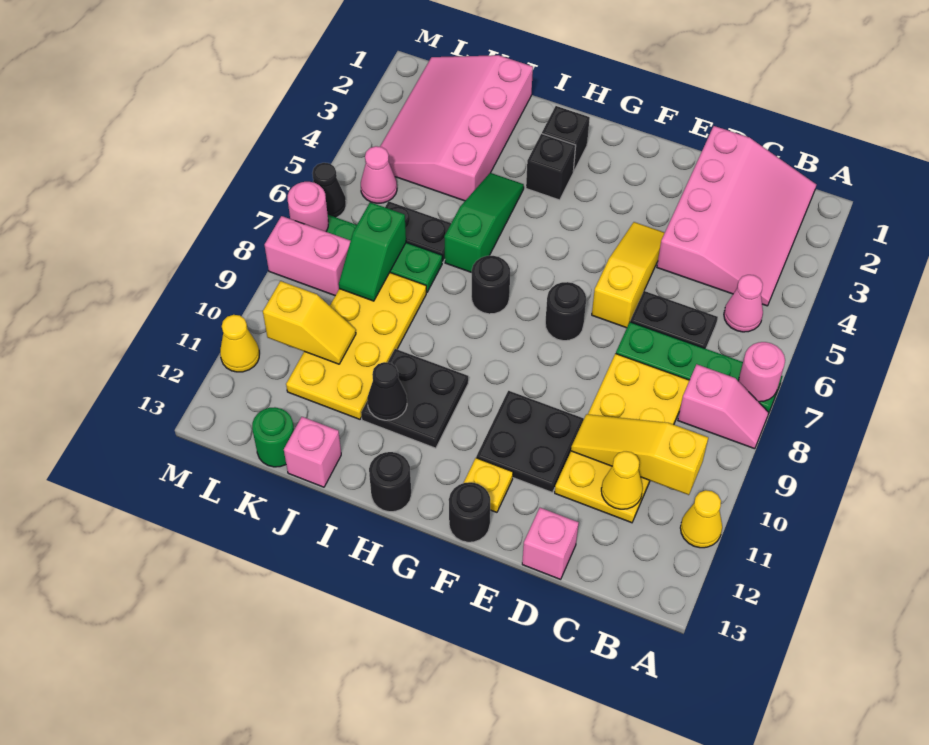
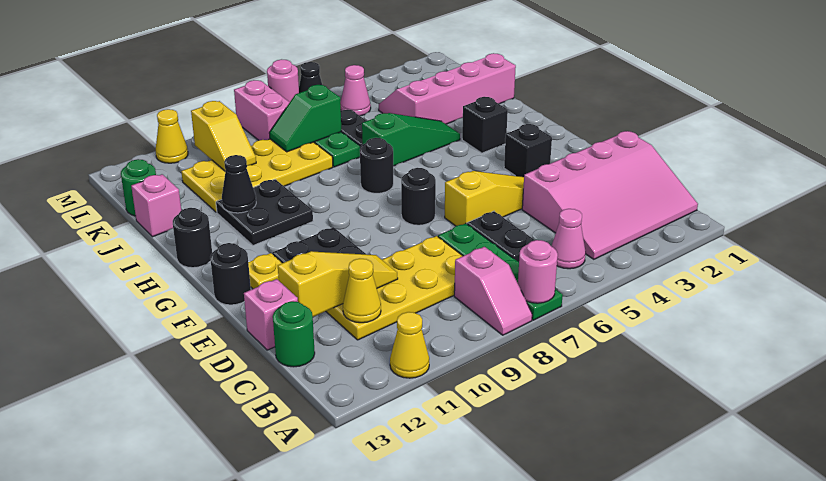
yellow slope B10:D10 level 2 top B -> yellow slope D10:D12 level 2 top 12
none -> green round brick C13 level 1
black brick H2 level 1 -> black brick F3 level 1
pink slope J1:L4 level 1 top J -> pink slope J1:K4 level 1 top J

